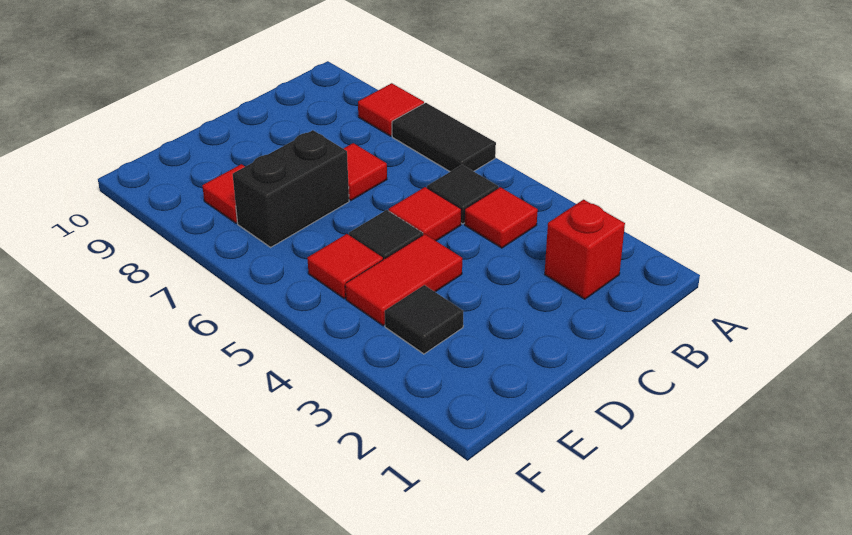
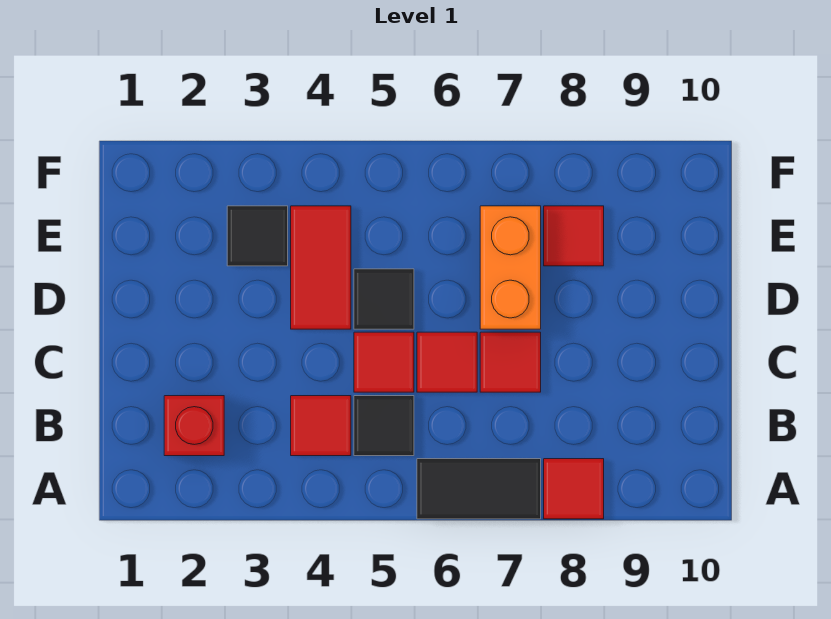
black brick D7:E7 level 1 -> orange brick D7:E7 level 1
red tile E5 level 1 -> red tile C6 level 1

